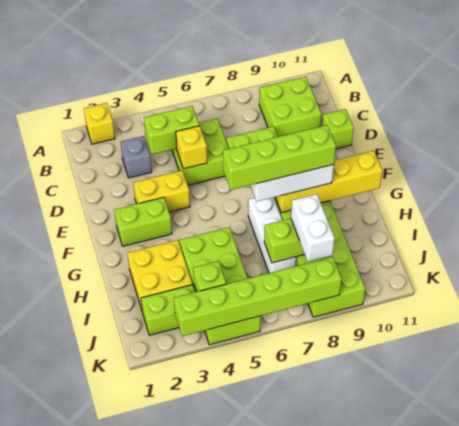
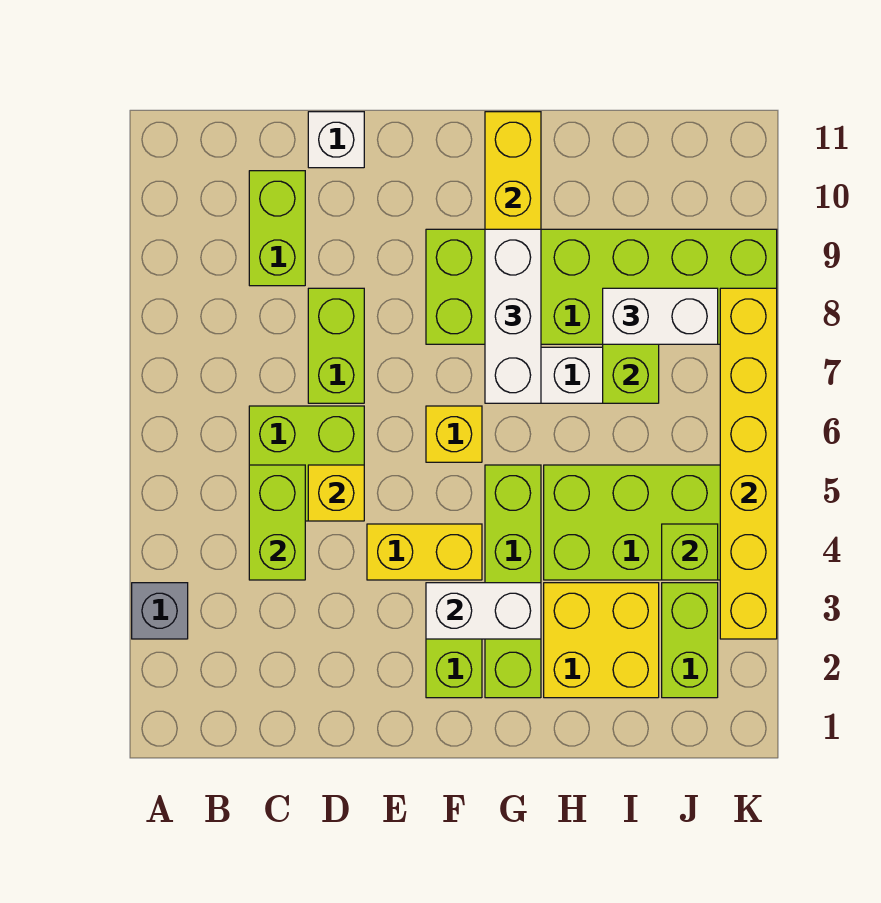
yellow brick A2 level 1 -> yellow brick F6 level 1
lime brick B9:C10 level 1 -> lime brick C9:C10 level 1
grey brick C3 level 1 -> grey brick A3 level 1
lime brick D11 level 1 -> white brick D11 level 1
yellow brick E3:E4 level 1 -> yellow brick E4:F4 level 1
none -> white brick F3:G3 level 2
lime brick G6:G9 level 4 -> lime brick G2:G5 level 1
lime brick K3:K8 level 2 -> yellow brick K3:K8 level 2

